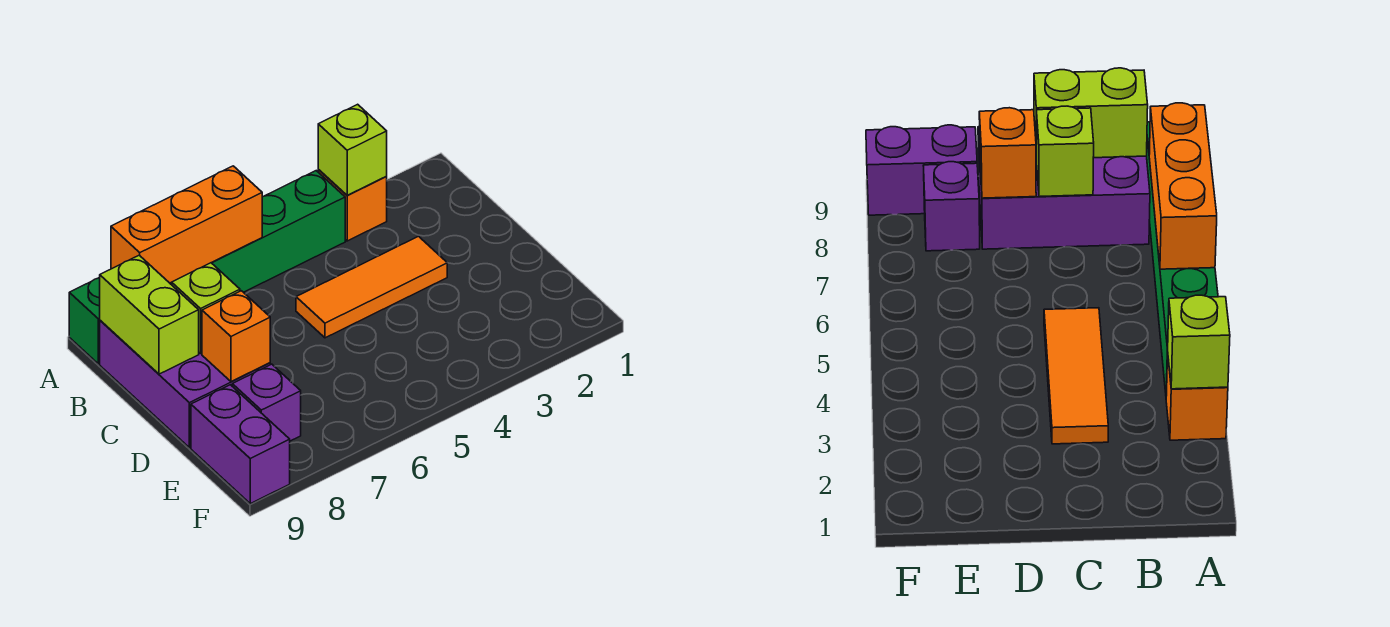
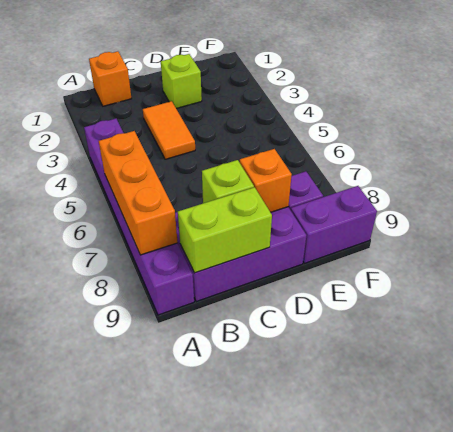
orange brick A3 level 1 -> orange brick B1 level 1
lime brick A3 level 2 -> lime brick D2 level 1
green brick A4:A9 level 1 -> purple brick A4:A9 level 1
orange tile C3:C5 level 1 -> orange tile C3:C4 level 1

